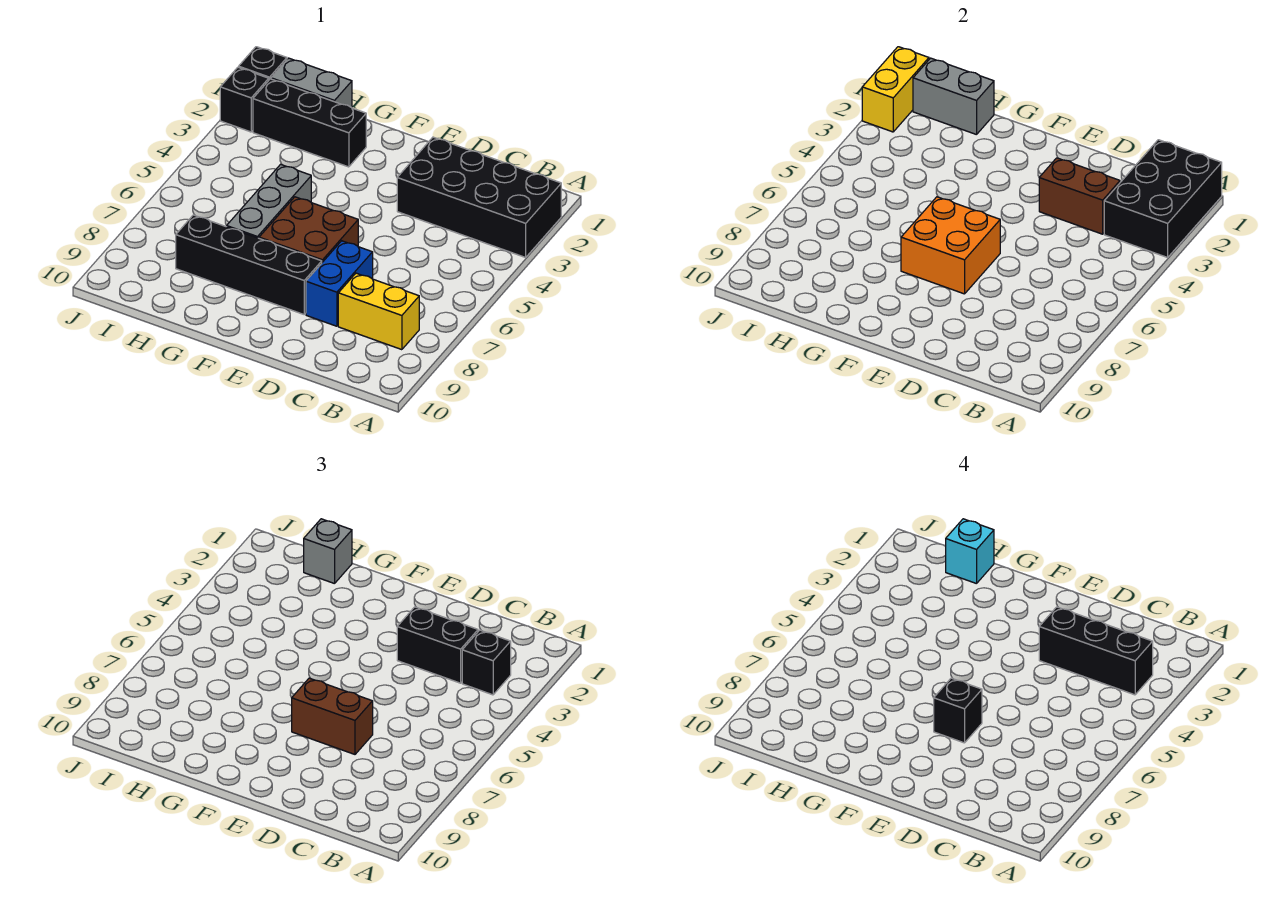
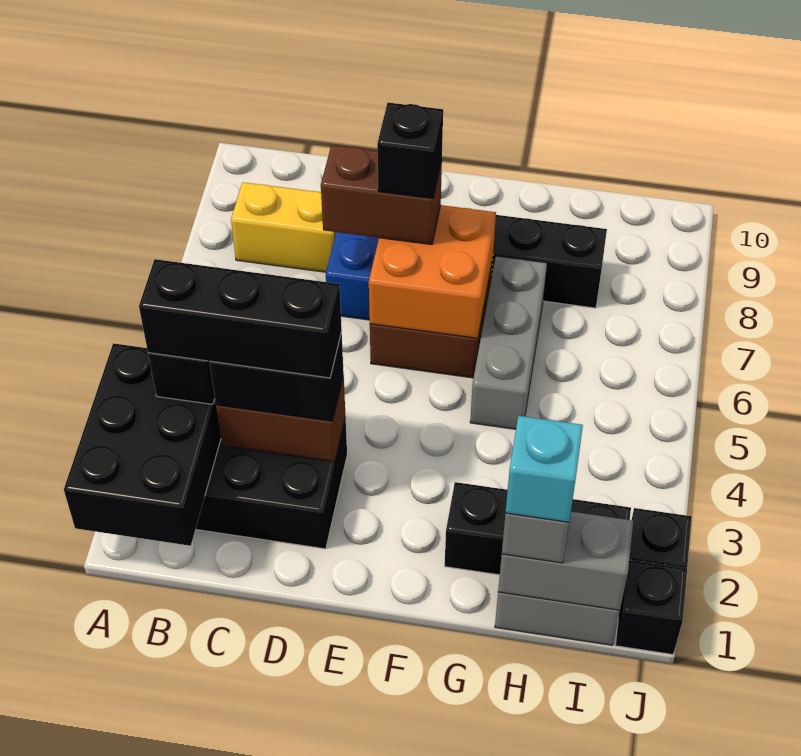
yellow brick J1:J2 level 2 -> none

